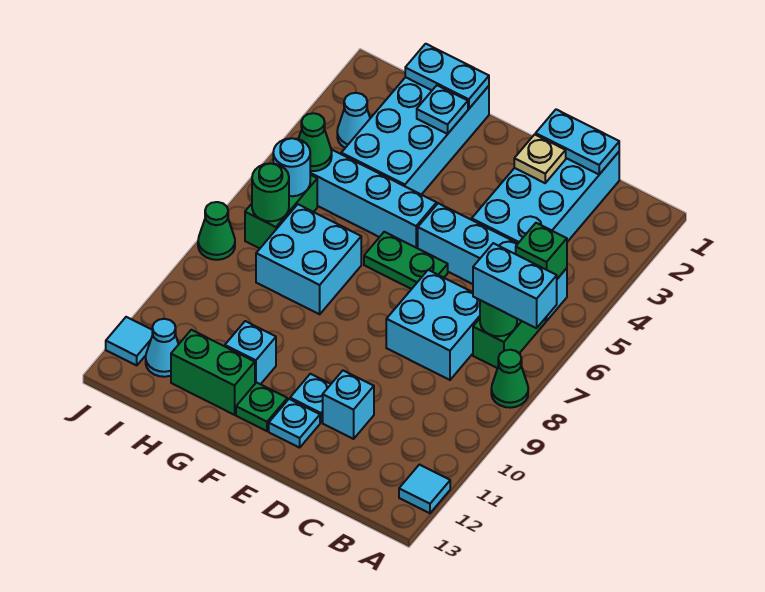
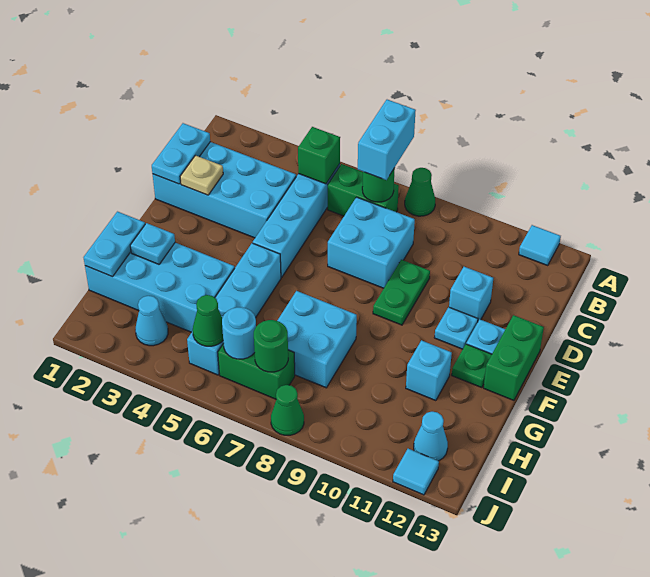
green plate E6:F6 level 1 -> green plate D9:E9 level 1
green brick G12:H12 level 1 -> green brick E13:F13 level 1

